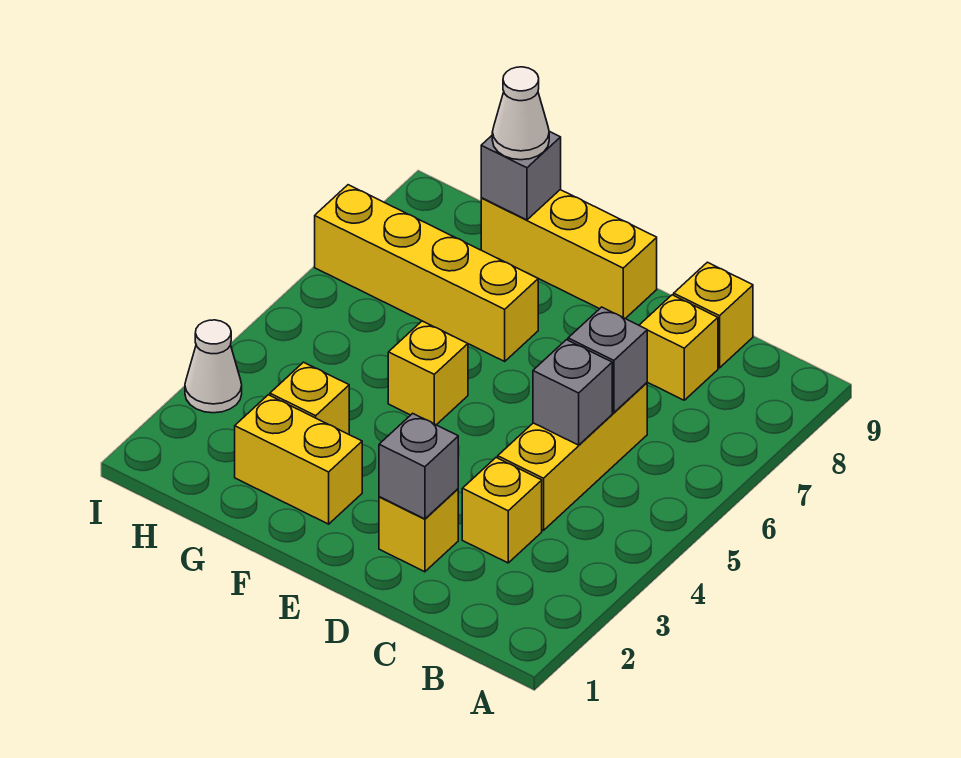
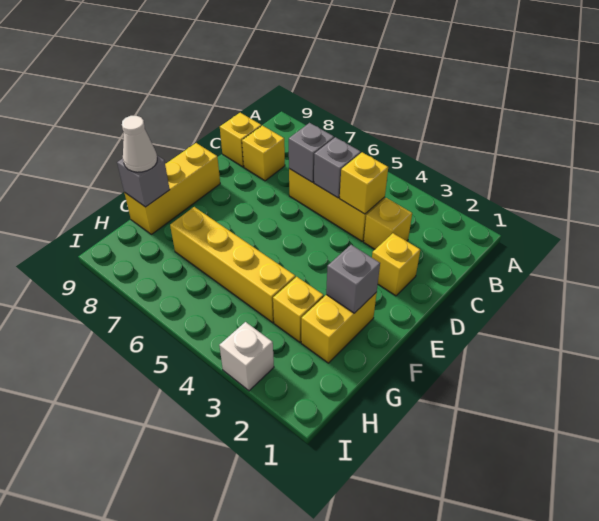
grey brick D2 level 2 -> grey brick F2 level 2
yellow brick F5 level 1 -> yellow brick C4 level 2
yellow brick F7:I7 level 1 -> yellow brick G4:G7 level 1
white cone I3 level 1 -> white brick I3 level 1

